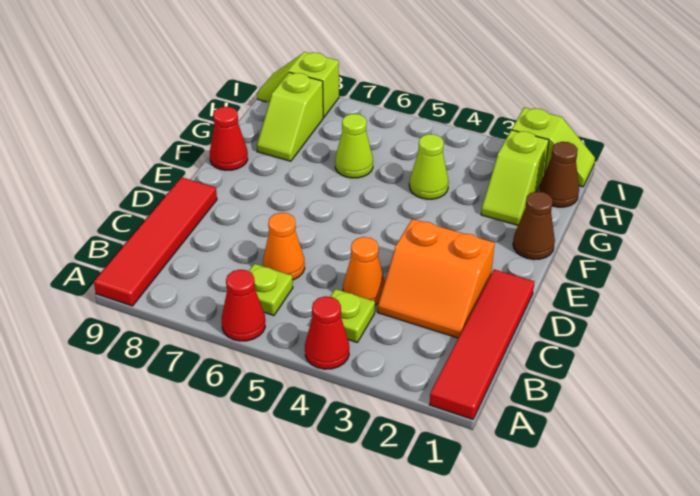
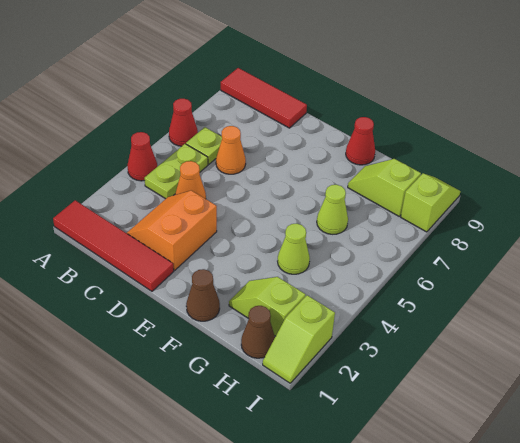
red tile A9:D9 level 1 -> red tile A9:C9 level 1
lime plate B4 level 1 -> lime plate B4:B5 level 1

